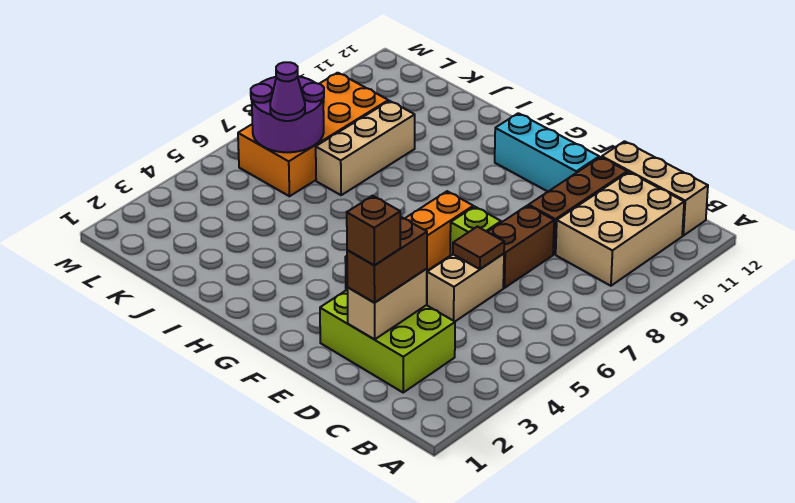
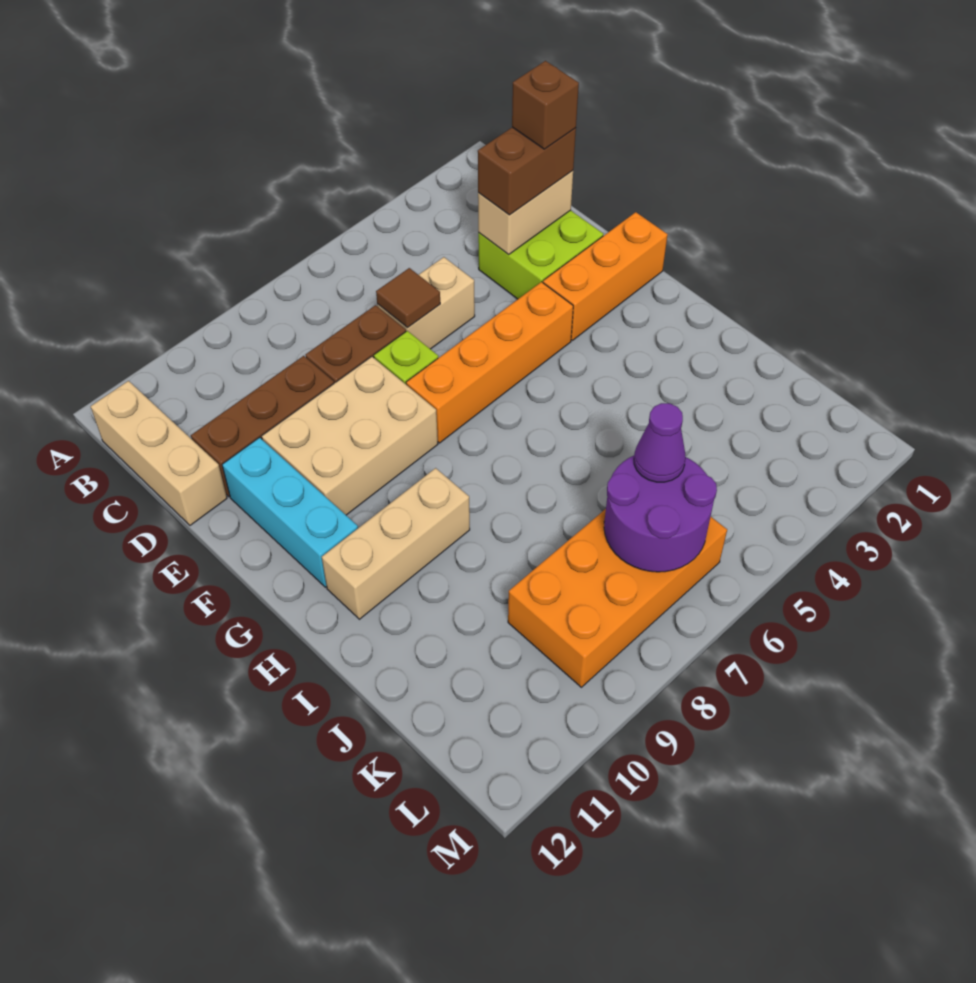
tan brick B9:C11 level 1 -> tan brick E8:F10 level 1
lime brick C2:E3 level 1 -> lime brick D2:E3 level 1
none -> orange brick F1:F3 level 1
tan brick J7:J9 level 1 -> tan brick H9:H11 level 1

